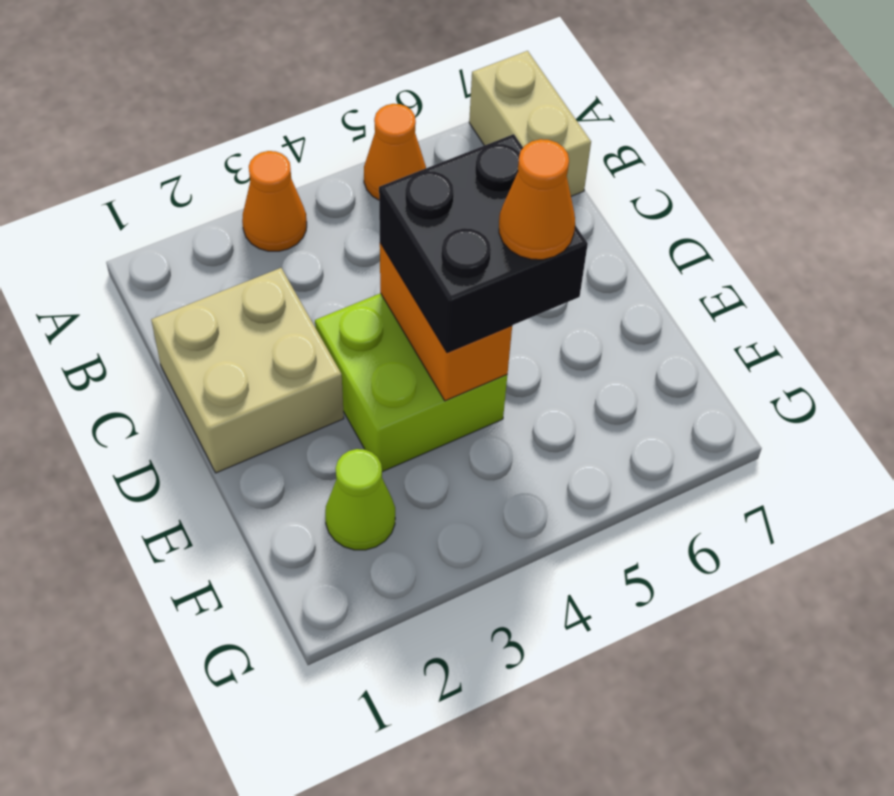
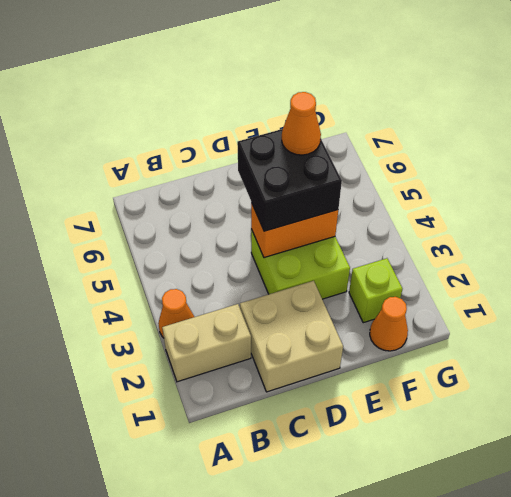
orange cone A5 level 1 -> orange cone F1 level 1
tan brick A7:B7 level 1 -> tan brick A2:B2 level 1
lime cone F2 level 1 -> lime brick F2 level 1

